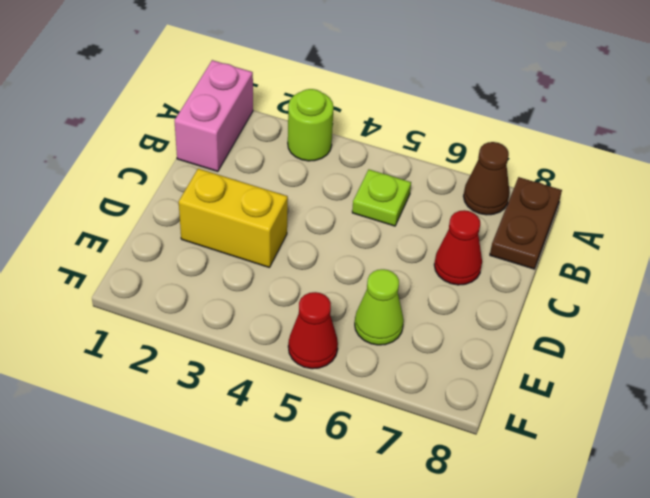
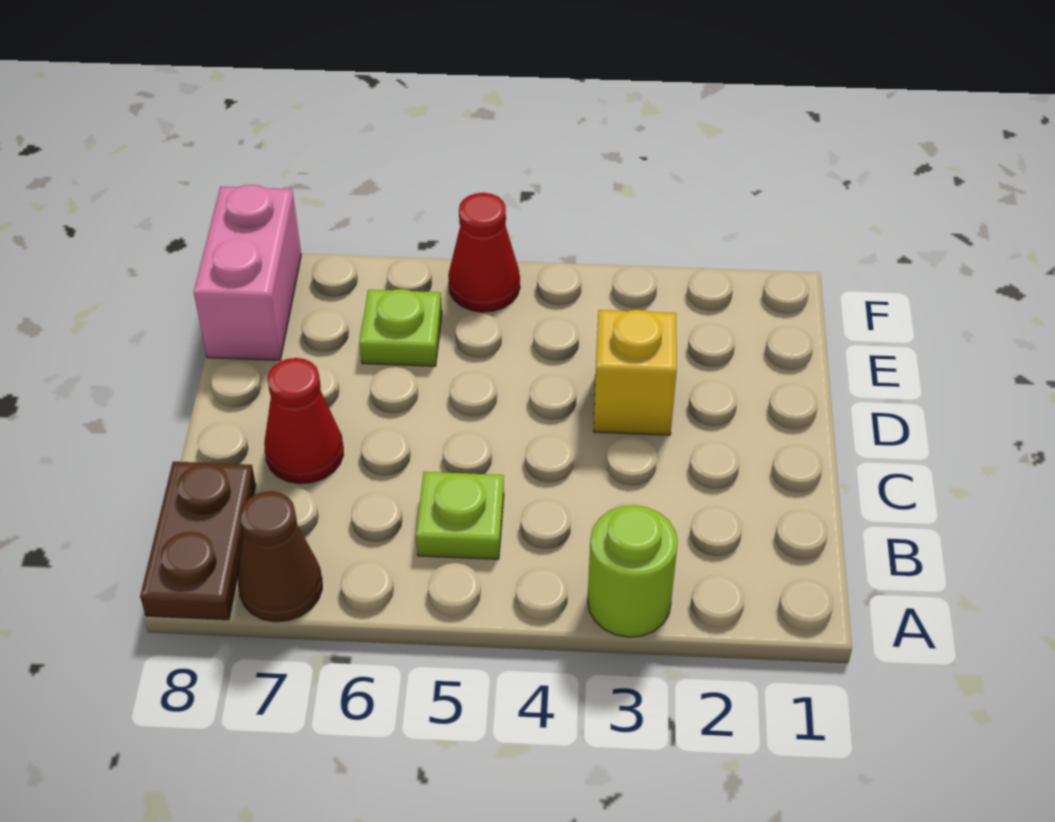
pink brick A1:B1 level 1 -> pink brick E8:F8 level 1
yellow brick D2:D3 level 1 -> yellow brick D3 level 1
lime cone E6 level 1 -> lime plate E6 level 1

